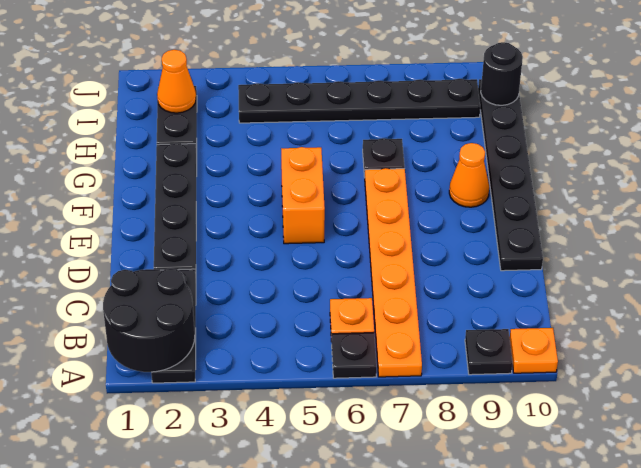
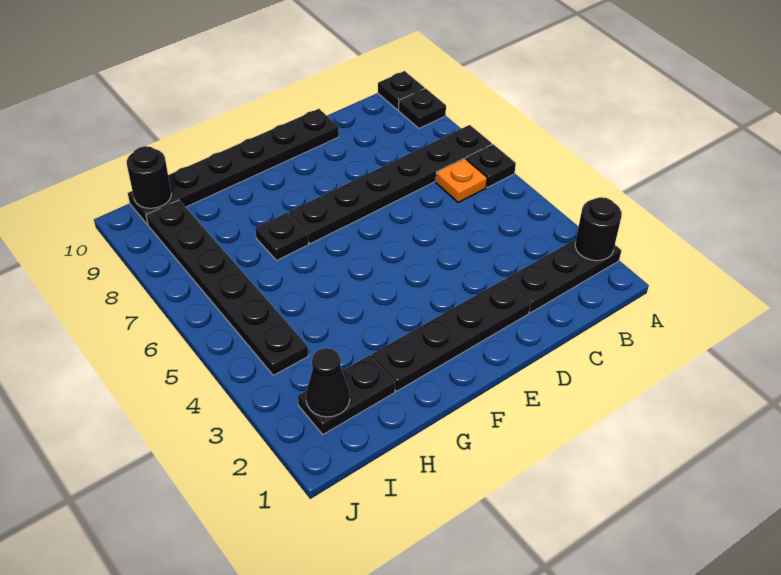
black round brick A1:B2 level 2 -> black round brick A2 level 2
orange plate A7:F7 level 1 -> black plate A7:F7 level 1
orange plate A10 level 1 -> black plate A10 level 1
orange brick E5:F5 level 1 -> none
orange cone F9 level 1 -> none
orange cone I2 level 2 -> black cone I2 level 2

